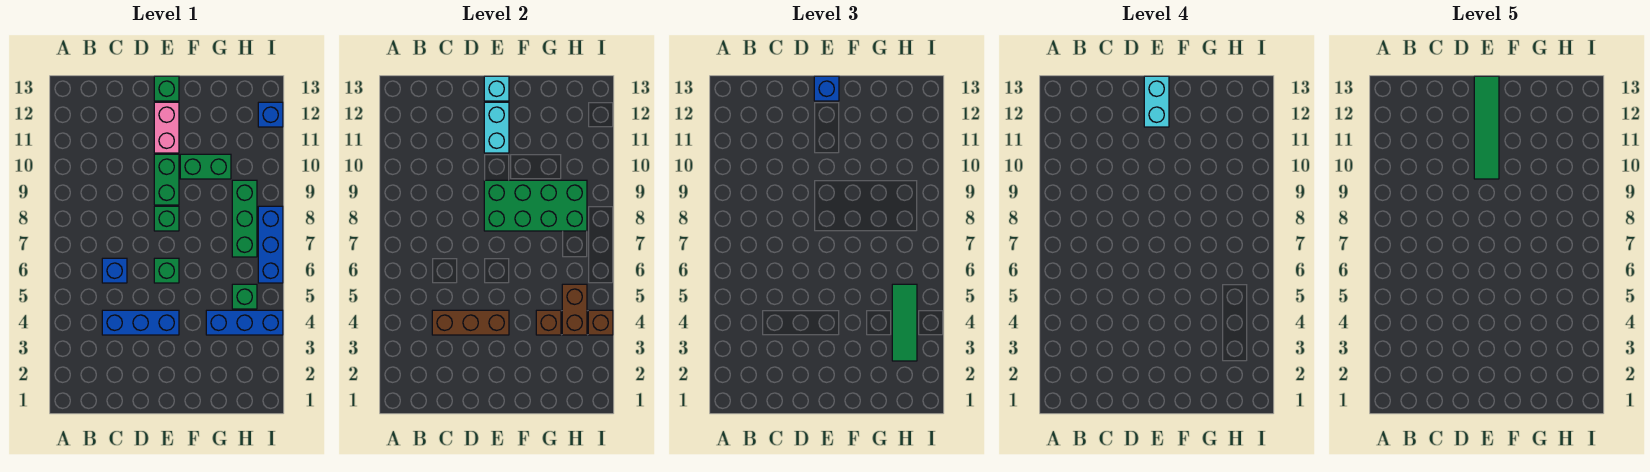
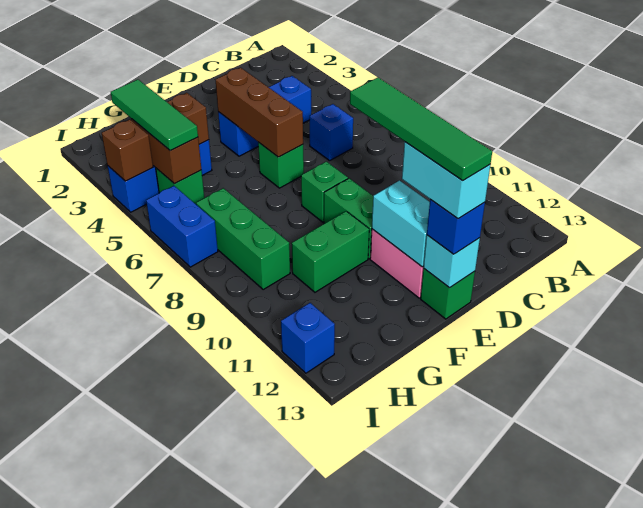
brown brick C4:E4 level 2 -> brown brick E4:E6 level 2
green brick E8:H9 level 2 -> none
blue brick I6:I8 level 1 -> blue brick I6:I7 level 1

